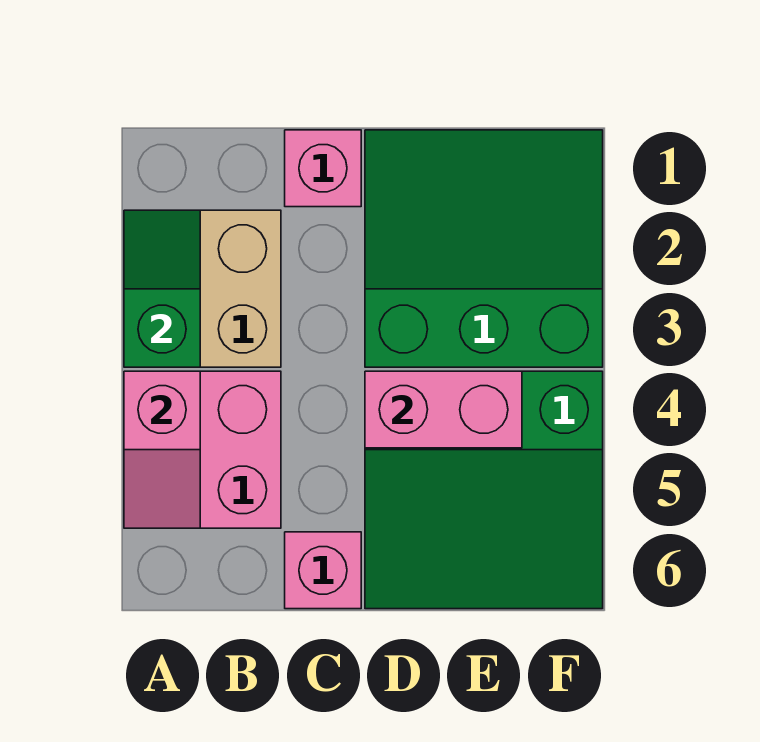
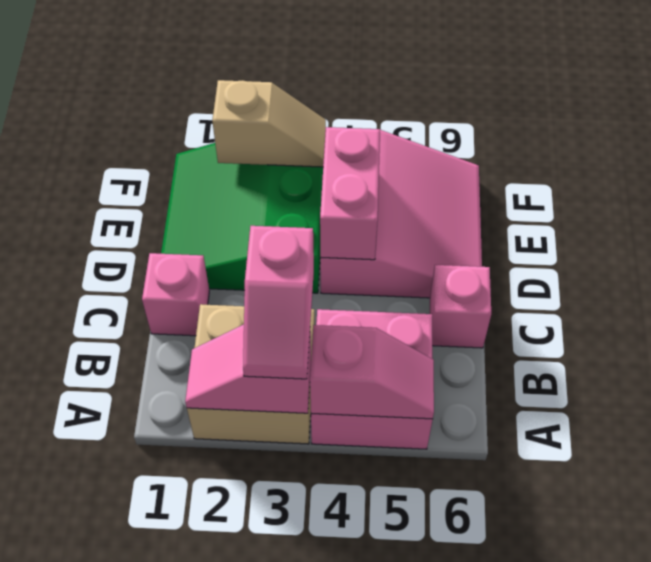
green slope A2:A3 level 2 top 3 -> pink slope A2:A3 level 2 top 3
none -> pink slope A3:B3 level 3 top B
green slope D4:F6 level 1 top 4 -> pink slope D4:F6 level 1 top 4
none -> tan slope F2:F3 level 2 top 2

